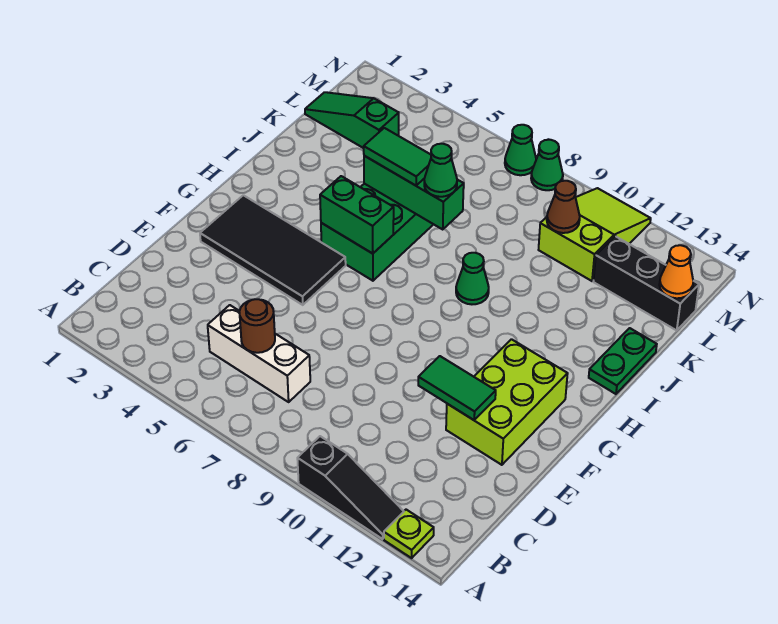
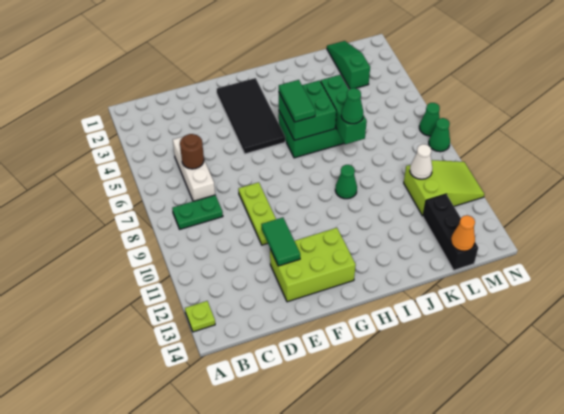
black slope A10:A12 level 1 top 10 -> none
none -> lime plate E8:E10 level 1
green brick H5:H6 level 2 -> green brick H5:I6 level 2
green plate I14:J14 level 1 -> green plate B8:C8 level 1
green tile J5:J6 level 3 -> green tile H5:H6 level 3
brown cone L10 level 2 -> white cone L10 level 2

